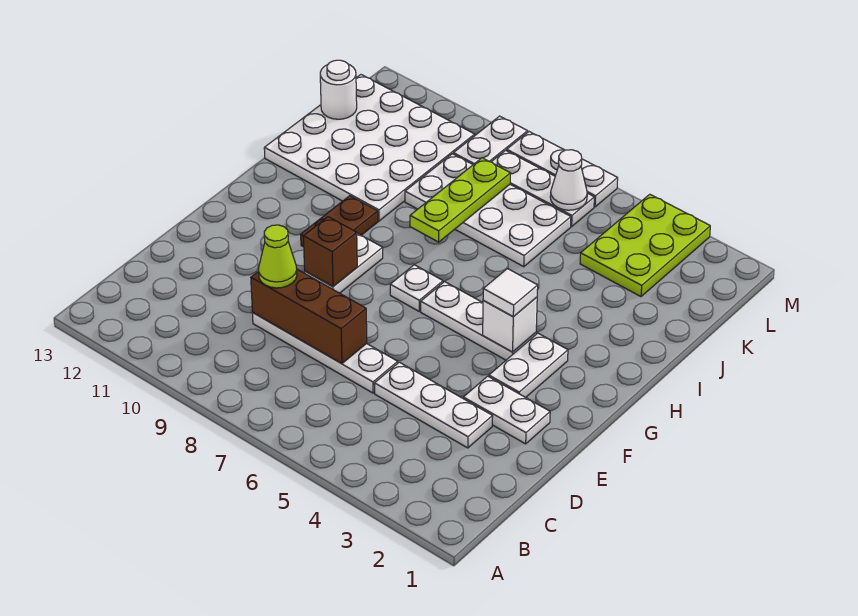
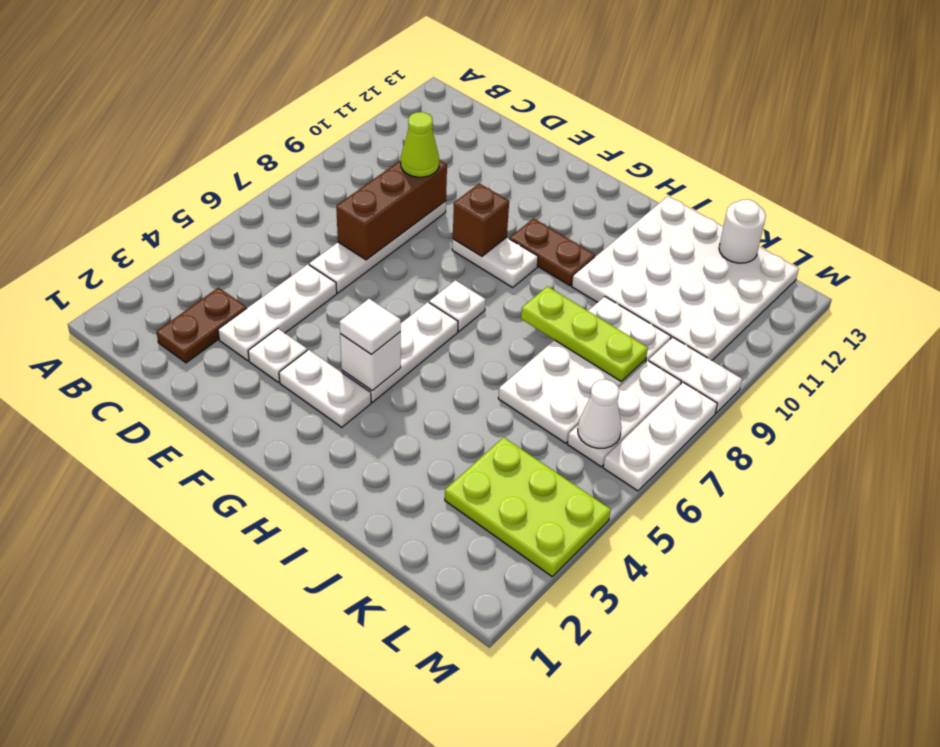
none -> brown plate C2:C3 level 1
white plate E2:E3 level 1 -> white plate E3 level 1

